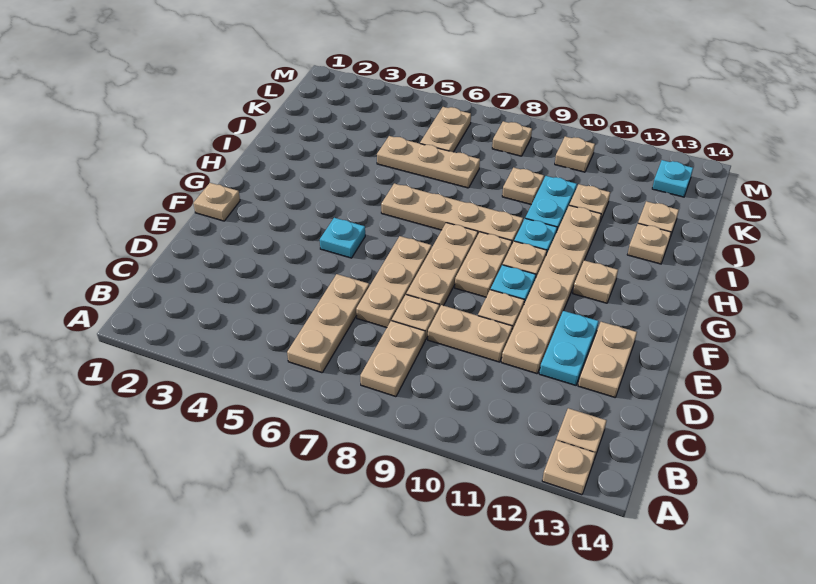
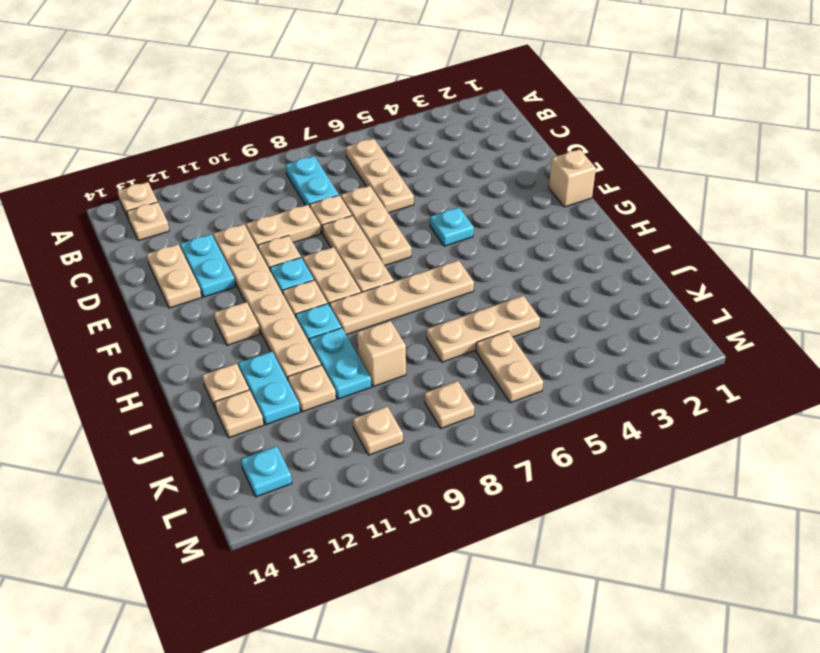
tan plate B8:C8 level 1 -> cyan plate B8:C8 level 1
tan plate F1 level 1 -> tan brick F1 level 1
none -> cyan plate I12:J12 level 1
tan plate J9 level 1 -> tan brick J9 level 1

